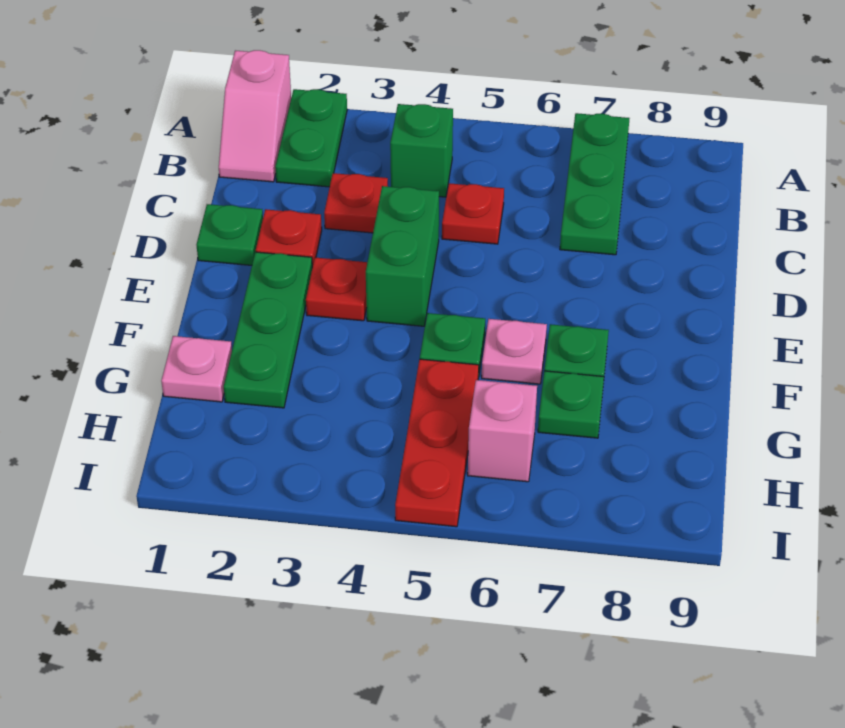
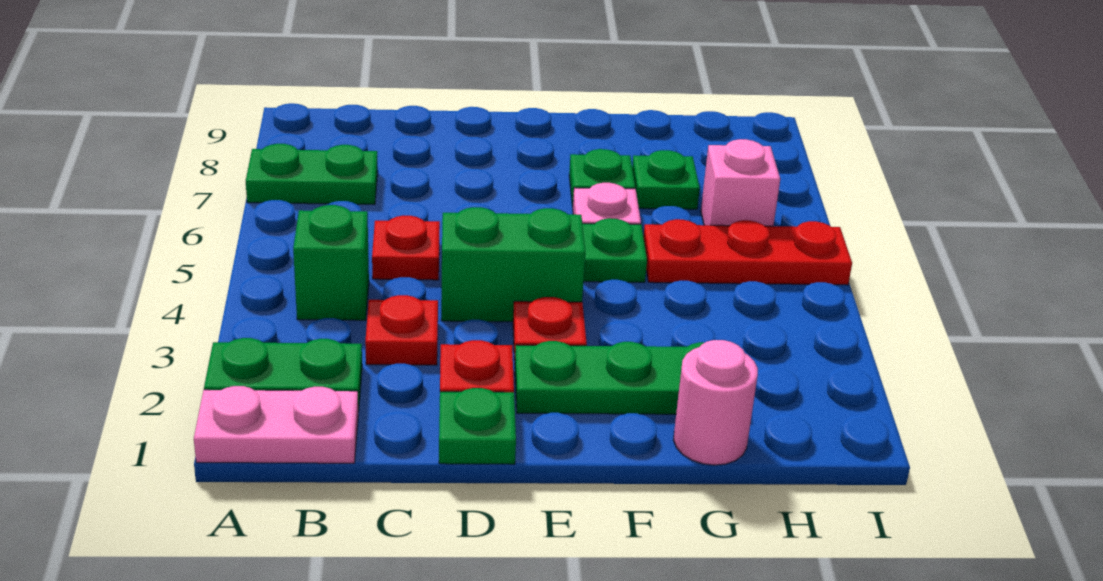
pink slope A1:B1 level 1 top A -> pink plate A1:B1 level 1
green plate A7:C7 level 1 -> green plate A7:B7 level 1
pink plate G1 level 1 -> pink round brick G1 level 1

